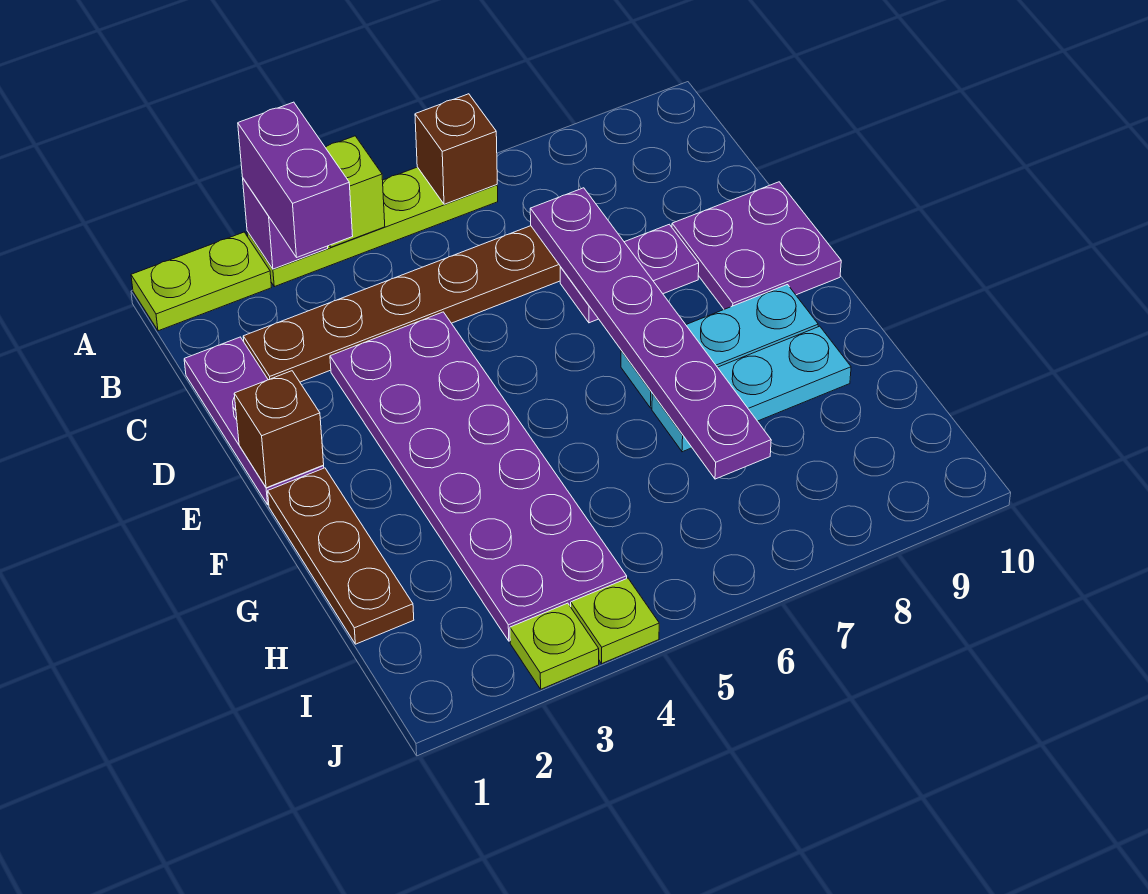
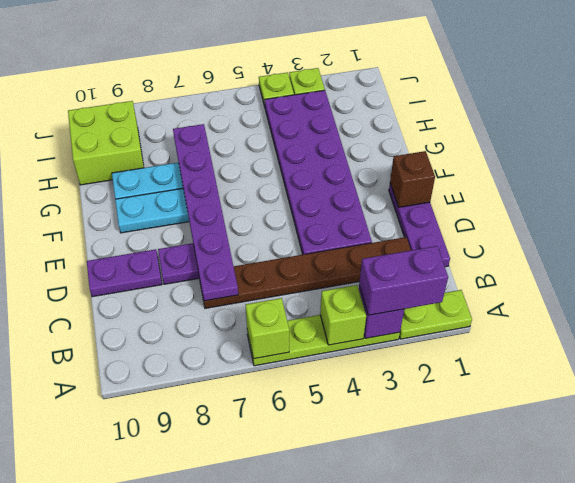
purple brick A3:B3 level 3 -> purple brick A2:A3 level 3
brown brick A6 level 2 -> lime brick A6 level 2
purple plate D9:E10 level 1 -> purple plate D9:D10 level 1
brown plate F1:H1 level 1 -> none
none -> lime brick H9:I10 level 1

